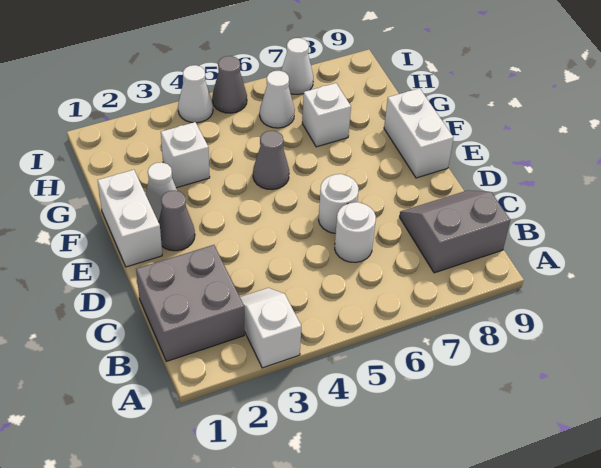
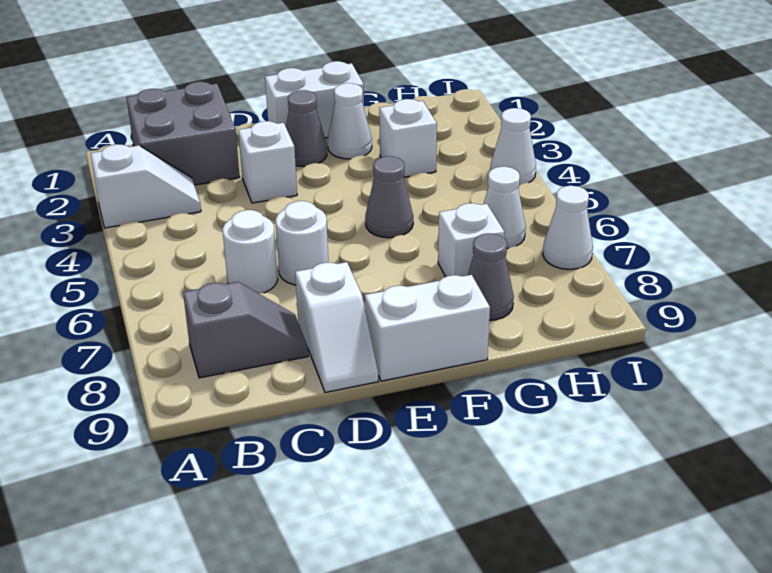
grey slope B8:C9 level 1 top B -> grey slope B8:C8 level 1 top B
none -> white brick D3 level 1
none -> white slope D8:D9 level 1 top 8
grey cone I5 level 1 -> grey cone G8 level 1

